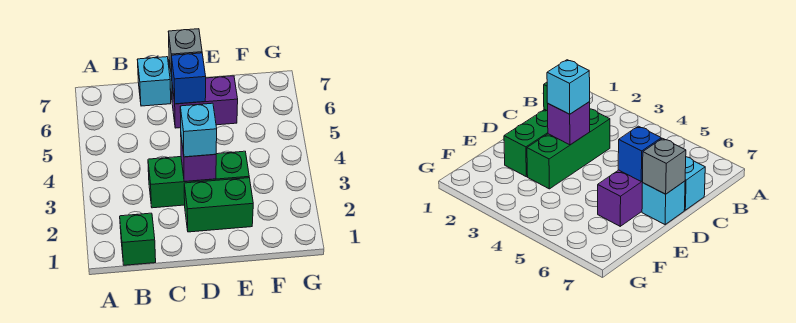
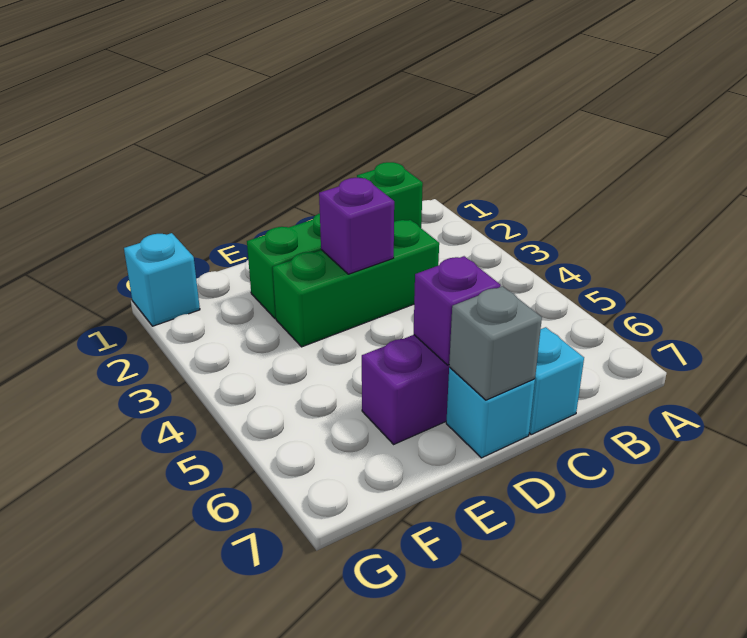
cyan brick D3 level 3 -> cyan brick G1 level 1
blue brick D6 level 2 -> purple brick D6 level 2

